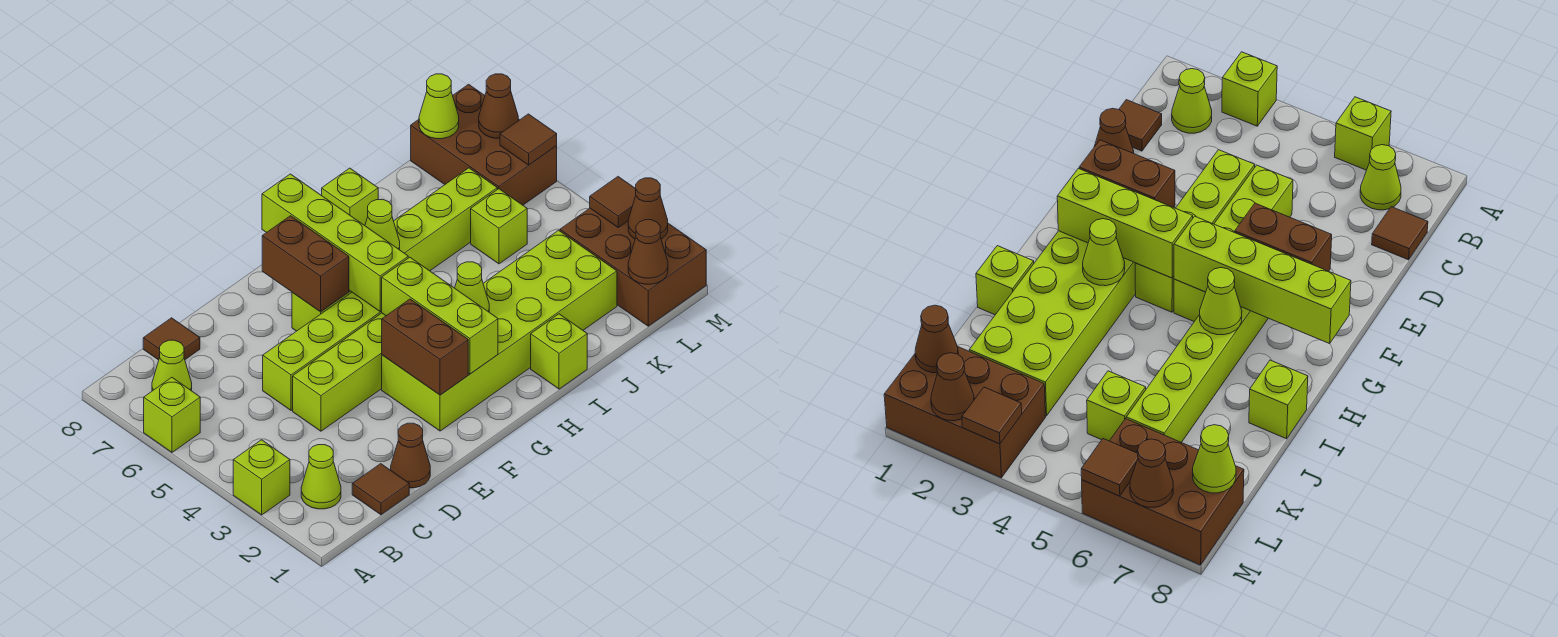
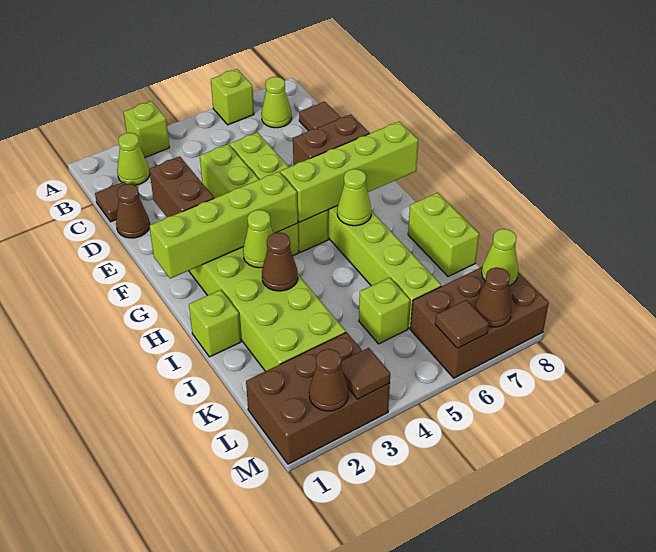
brown brick F2:F3 level 2 -> brown brick E2:F2 level 2
lime brick G2:G4 level 2 -> lime brick G1:G4 level 2
lime brick I8 level 1 -> lime brick I8:J8 level 1
brown cone L1 level 2 -> brown cone I3 level 2

